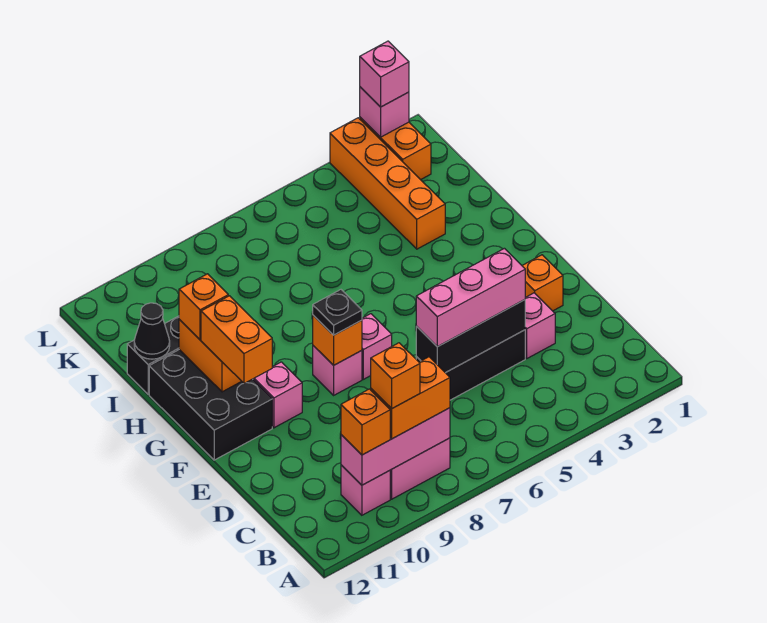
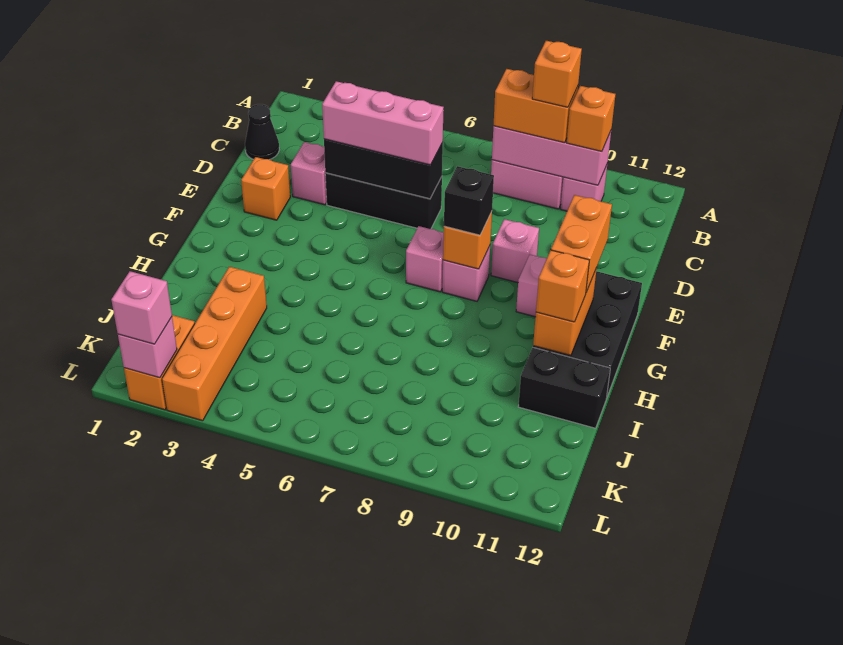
none -> pink brick E9 level 1
black plate F8 level 3 -> black brick F8 level 3
black cone I12 level 2 -> black cone C1 level 1

